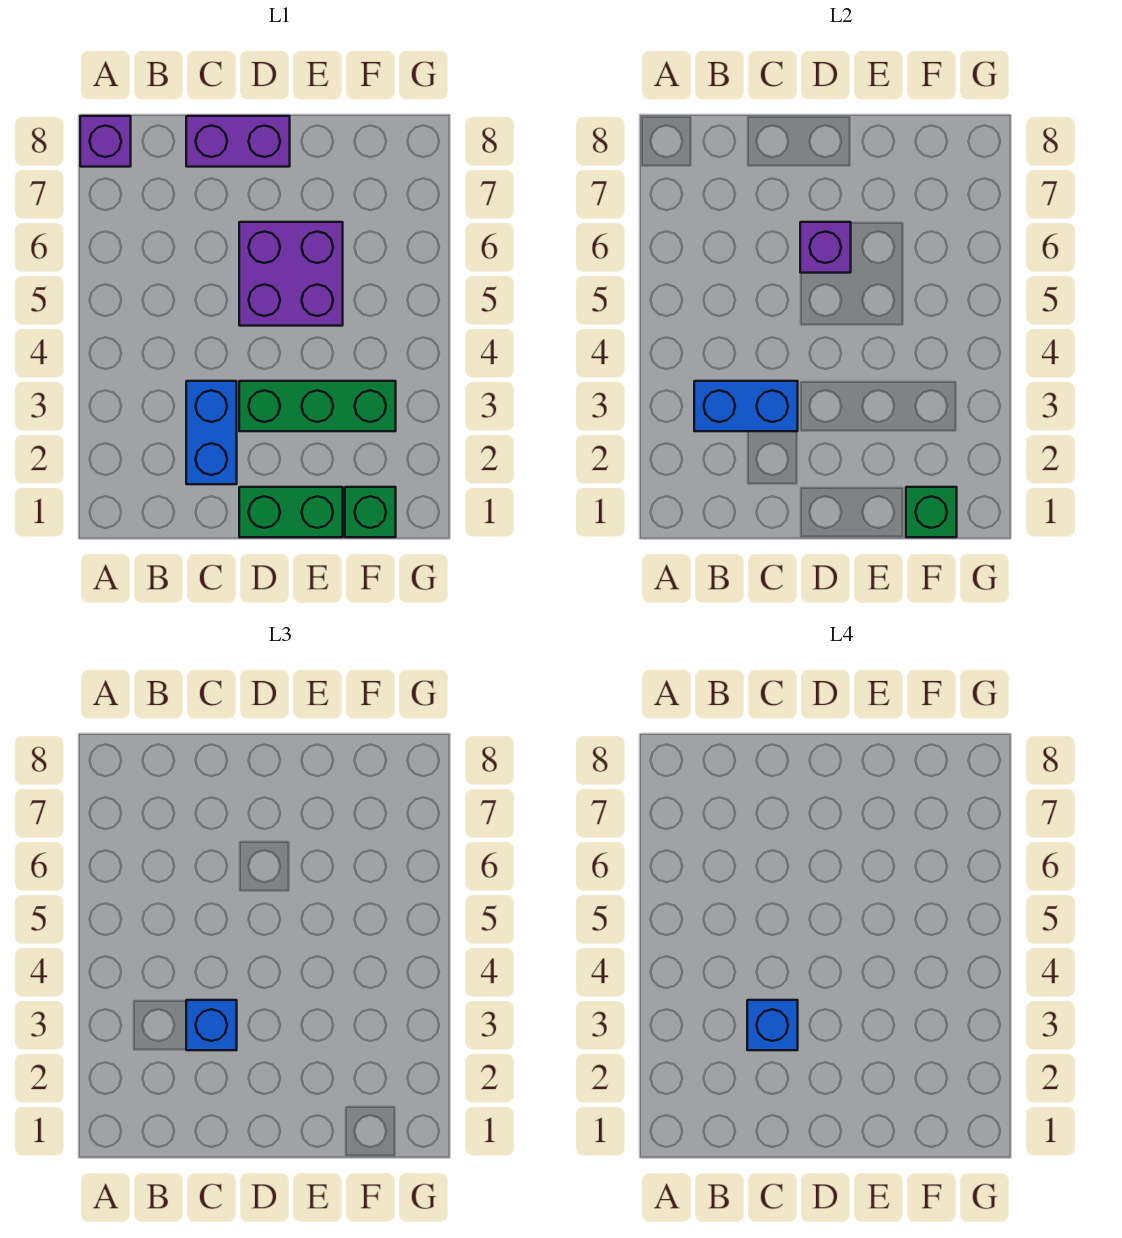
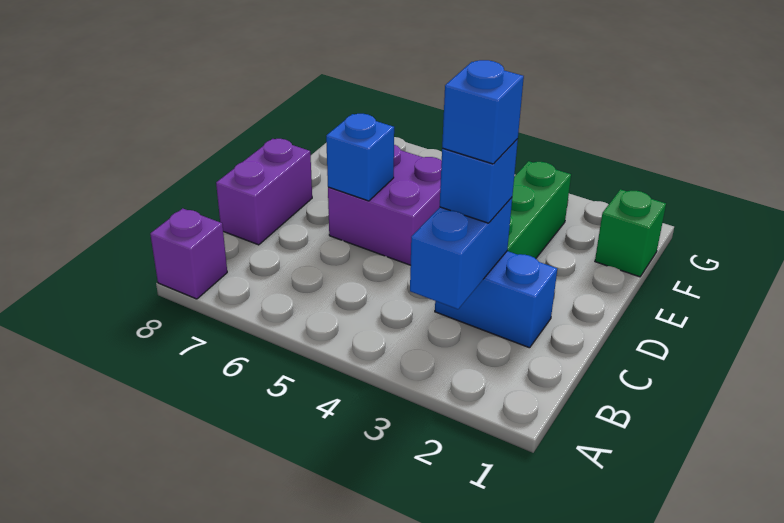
green brick D1:E1 level 1 -> none
purple brick D6 level 2 -> blue brick D6 level 2
green brick F1 level 2 -> none

